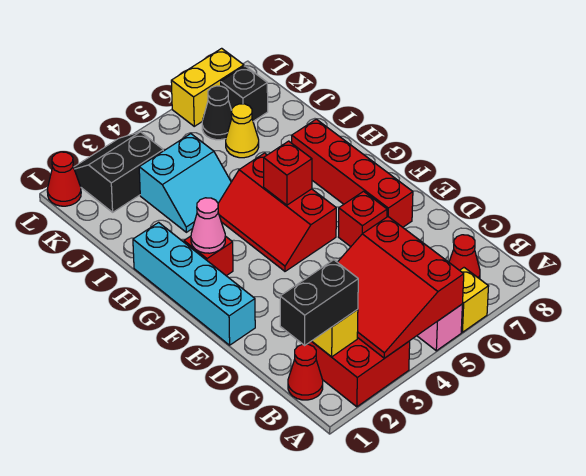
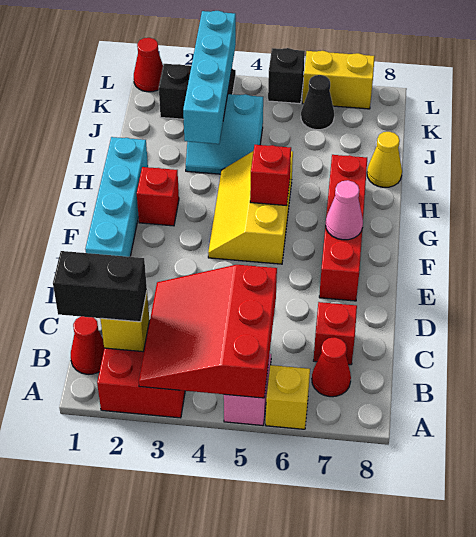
red brick E6 level 1 -> red brick C7 level 1
red slope F4:H5 level 1 top 5 -> yellow slope F4:H5 level 1 top 5
pink cone G2 level 2 -> pink cone F7 level 2
none -> cyan brick I3:L3 level 2
yellow cone J6 level 1 -> yellow cone I8 level 1
black brick K7 level 1 -> black brick L5 level 1

